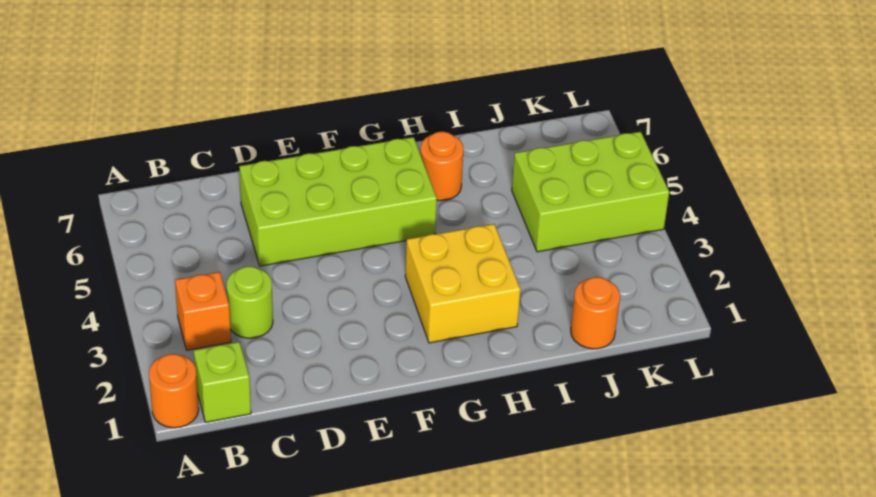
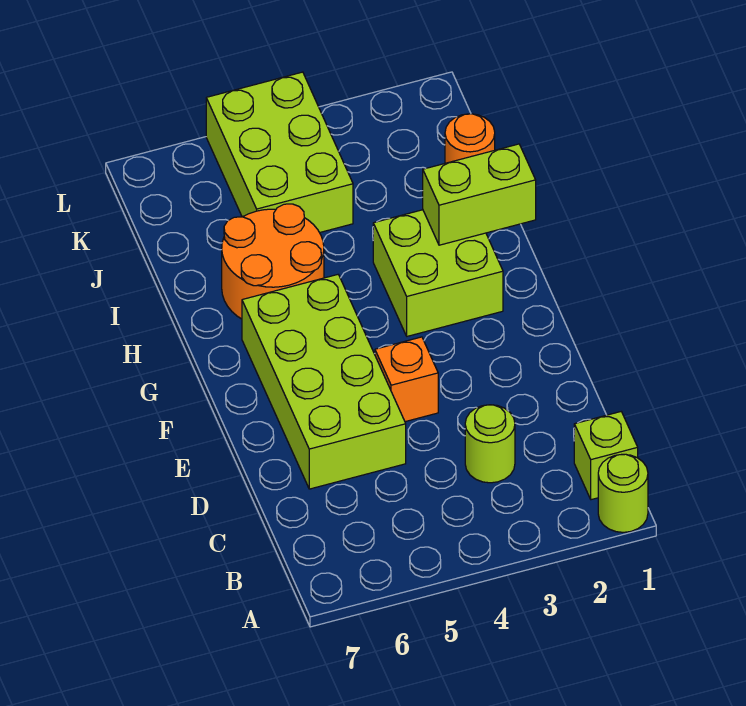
orange round brick A1 level 1 -> lime round brick A1 level 1
orange brick B3 level 1 -> orange brick E4 level 1
yellow brick G2:H3 level 1 -> lime brick G2:H3 level 1
none -> lime brick H1:H2 level 2
orange round brick H6 level 1 -> orange round brick H5:I6 level 1

